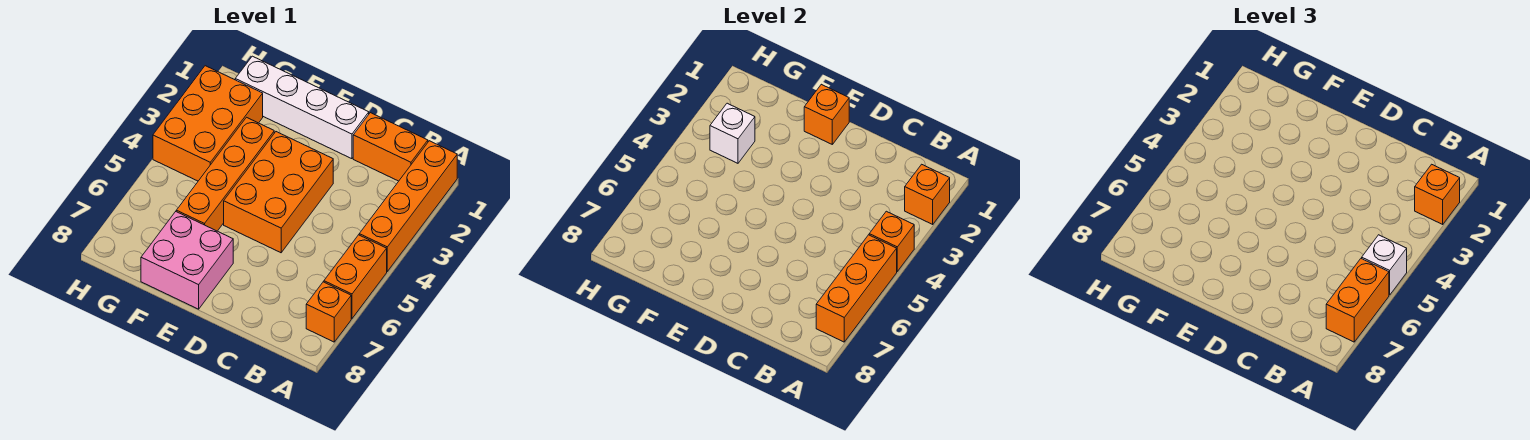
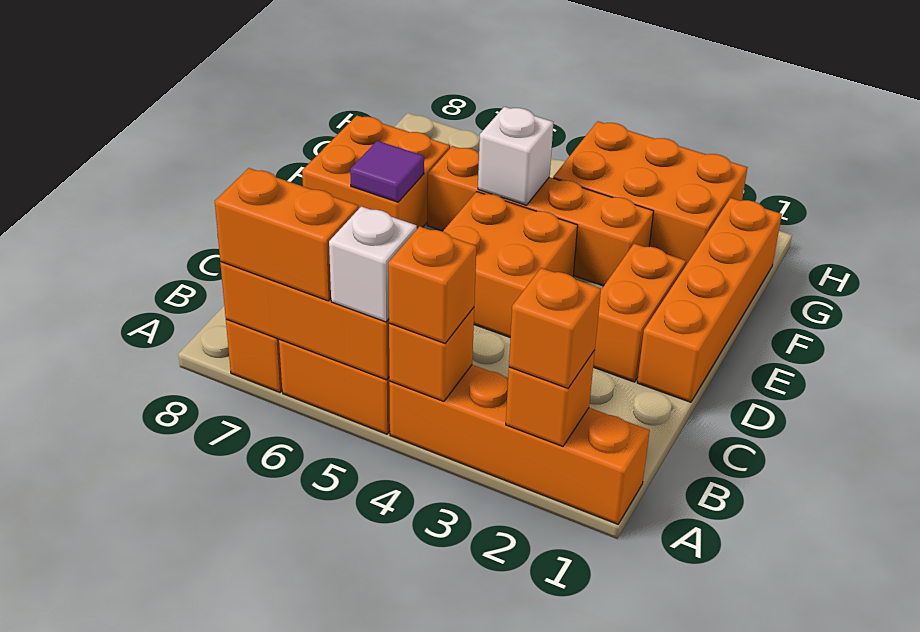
orange brick B1:C1 level 1 -> orange brick D2:E2 level 1
white brick D1:G1 level 1 -> orange brick D1:G1 level 1
orange brick D3:E5 level 1 -> orange brick D4:E5 level 1
orange brick E1 level 2 -> orange brick A4 level 3
pink brick E7:F8 level 1 -> orange brick E7:F8 level 1
none -> purple tile E7 level 2
white brick G3 level 2 -> white brick F5 level 2

